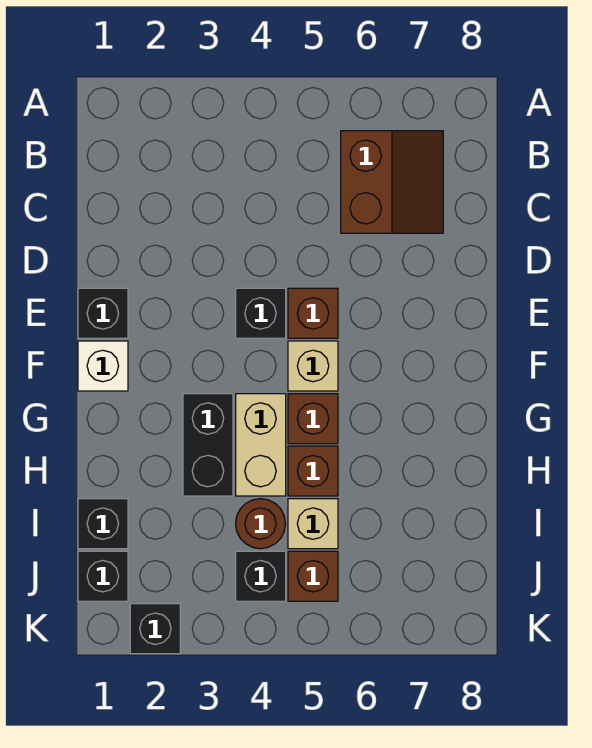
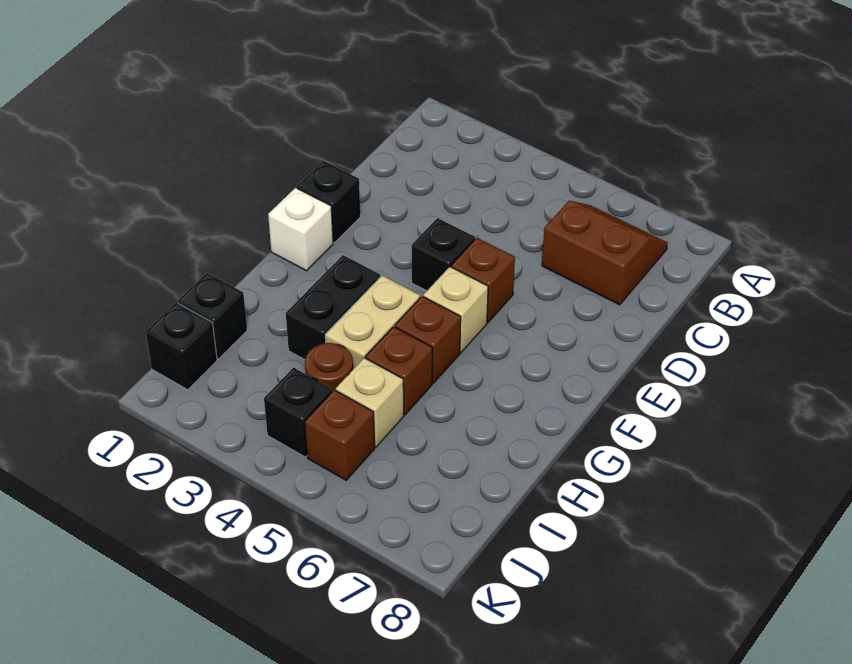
brown slope B6:C7 level 1 top 6 -> brown slope B6:C7 level 1 top C
black brick K2 level 1 -> none

